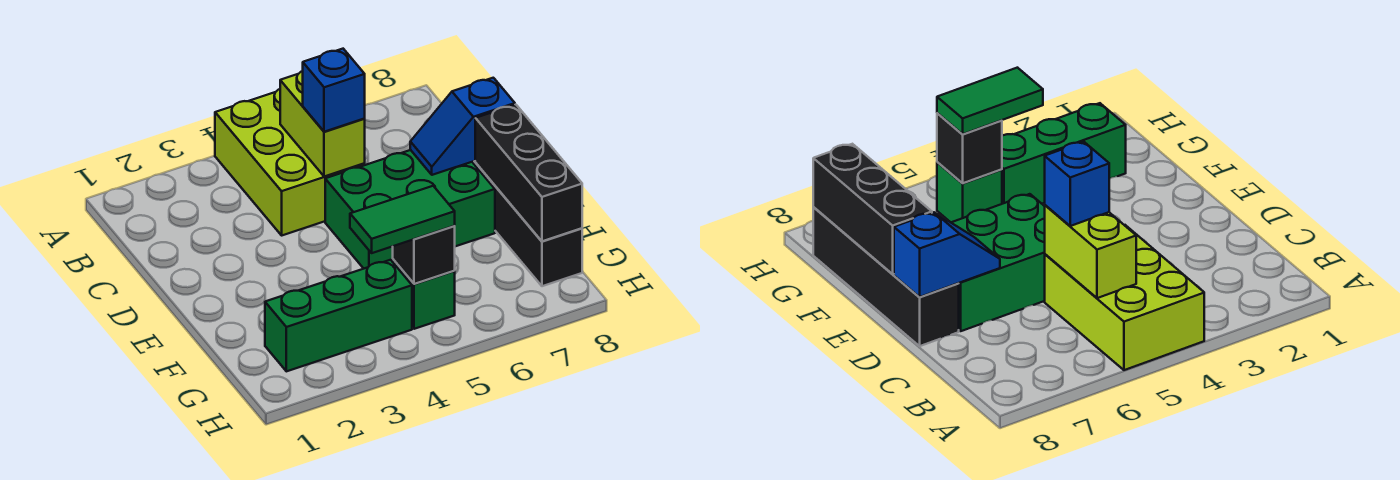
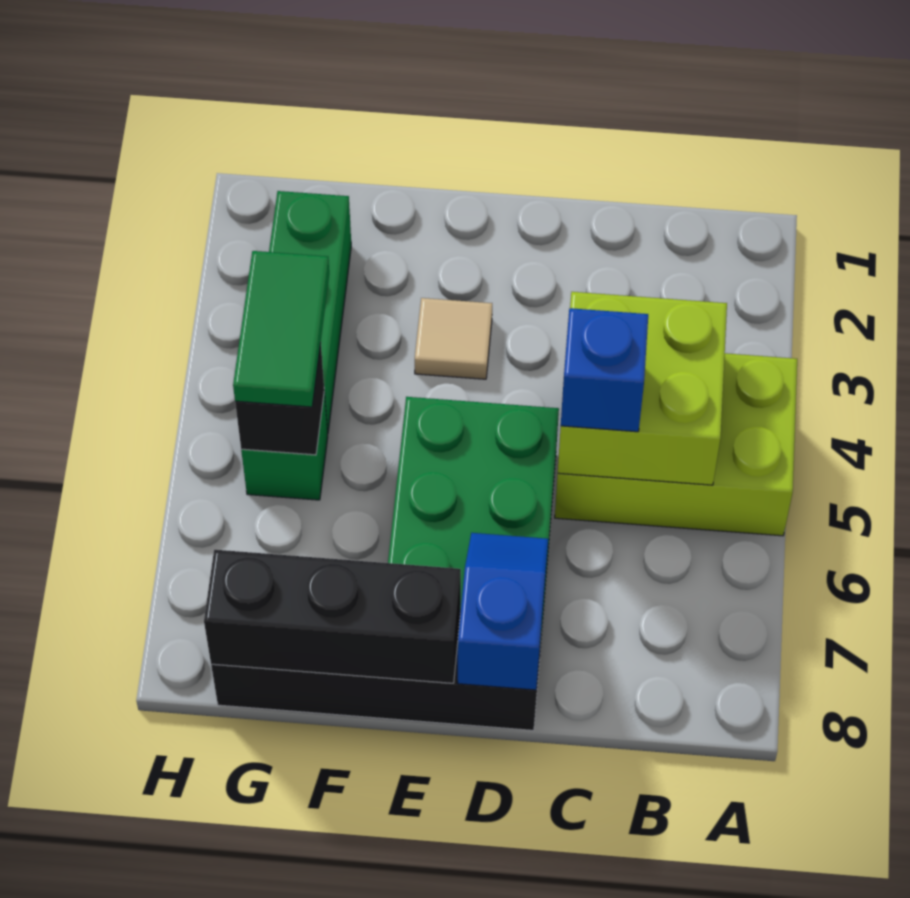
lime brick B5:C5 level 2 -> lime brick B4:C5 level 2
none -> tan tile E3 level 1

